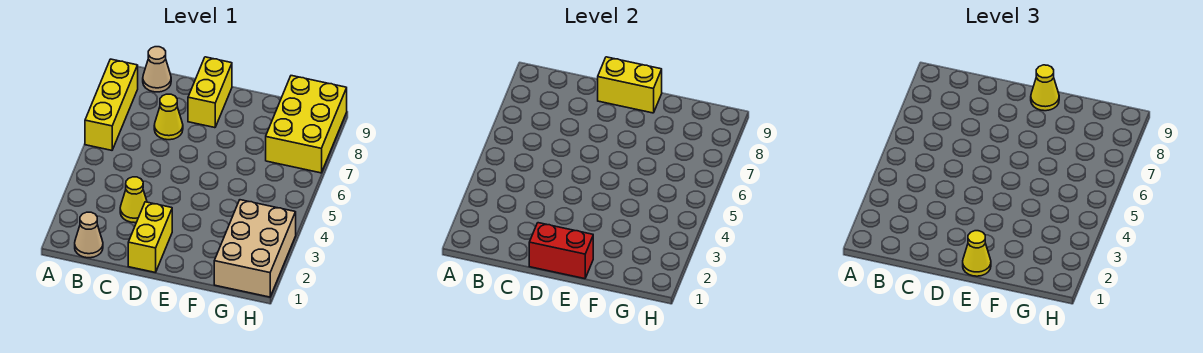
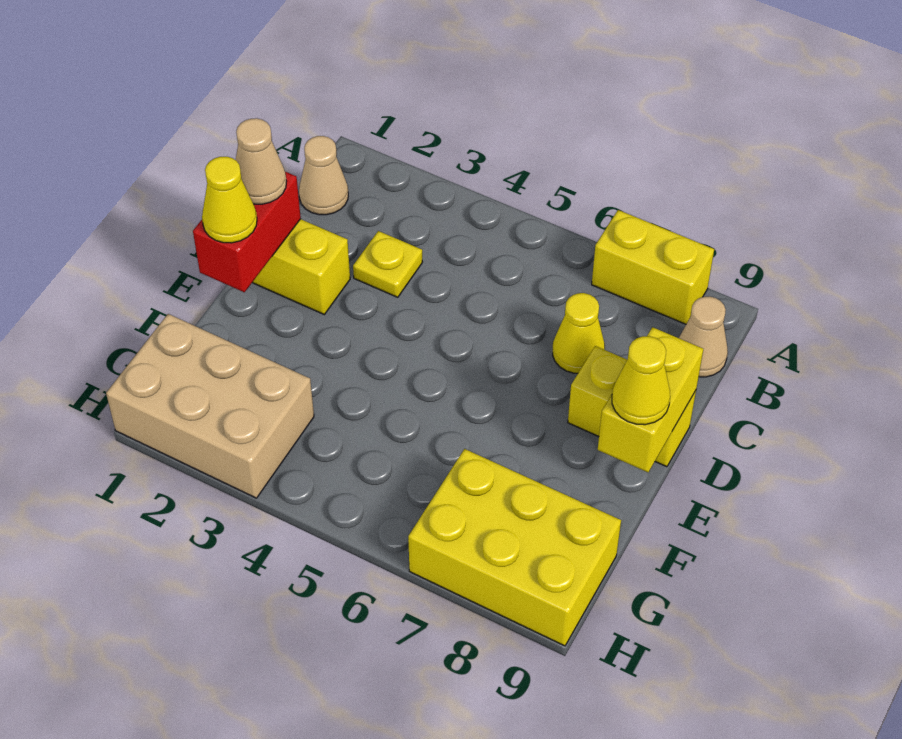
yellow brick A6:A8 level 1 -> yellow brick A7:A8 level 1
yellow cone C3 level 1 -> yellow plate C3 level 1
none -> tan cone D1 level 3

